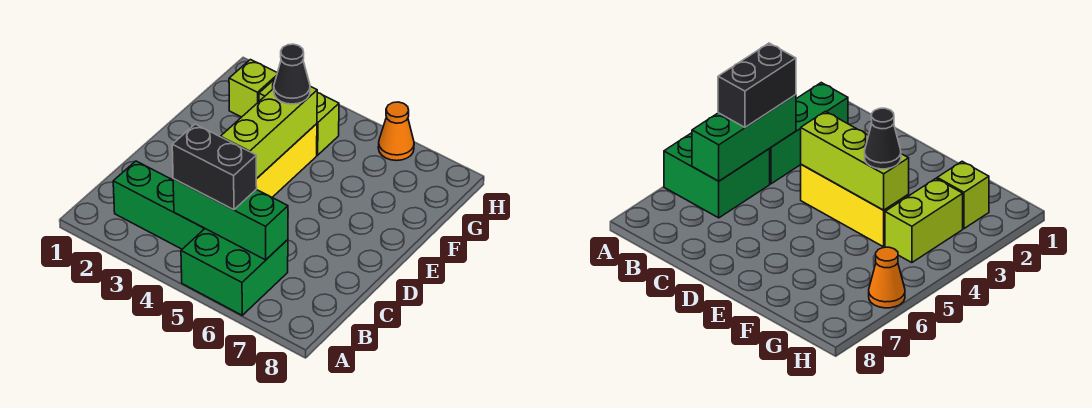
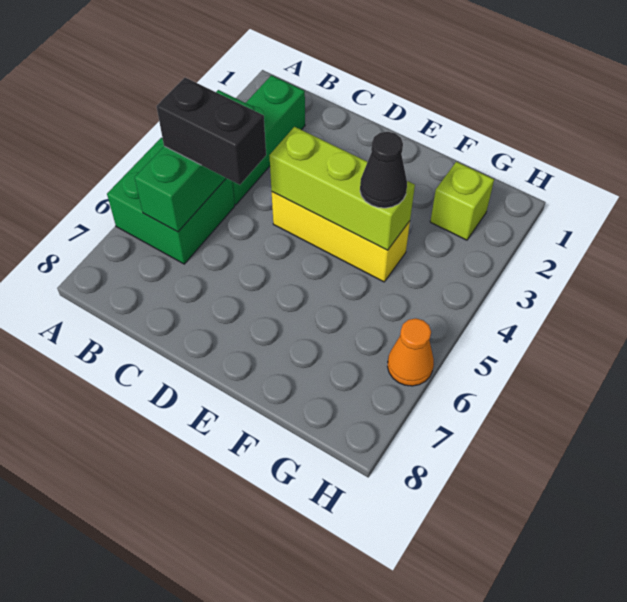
black brick B4:B5 level 3 -> black brick B5:C5 level 3
lime brick G3:G4 level 1 -> none

